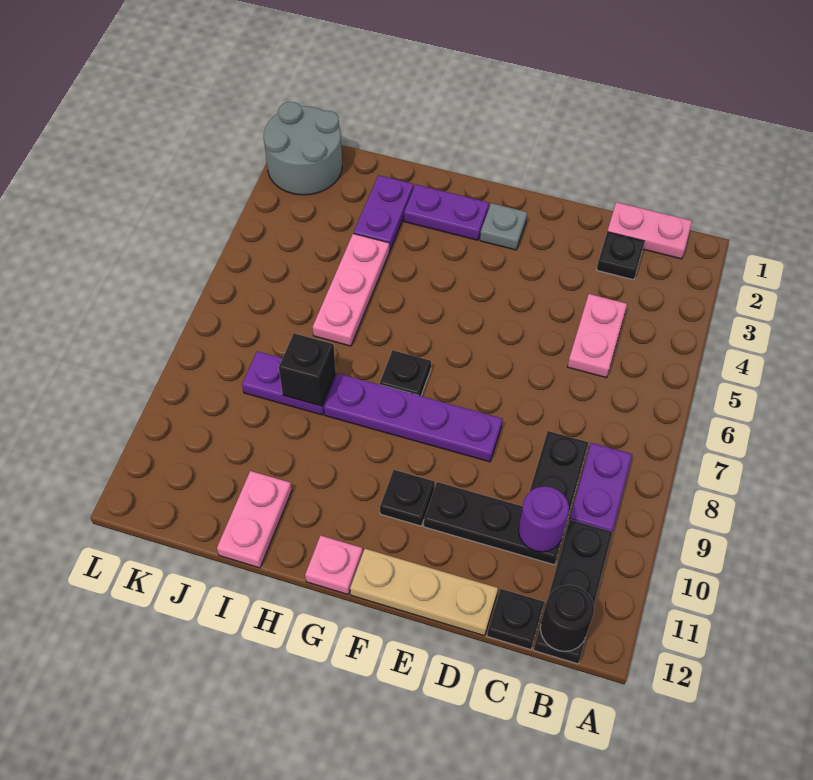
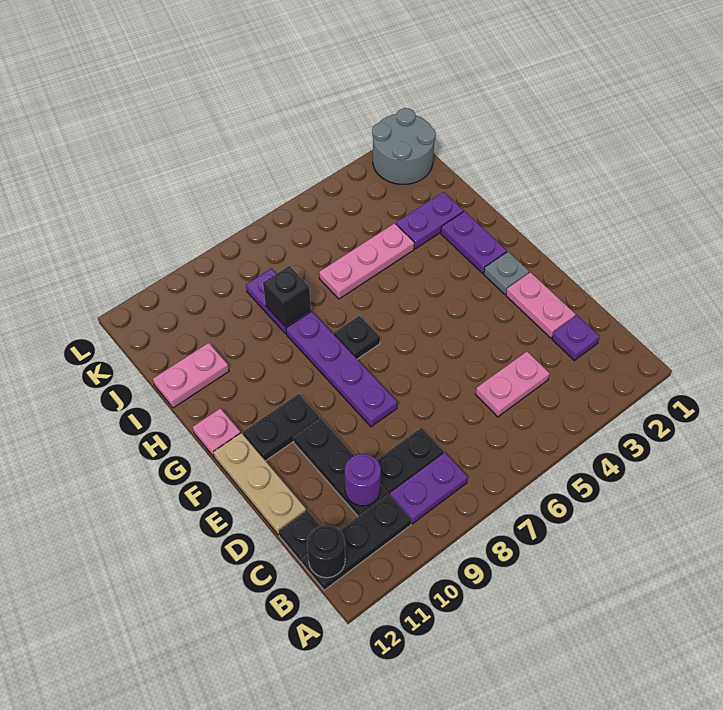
pink plate B1:C1 level 1 -> pink plate D2:E2 level 1
black plate C2 level 1 -> purple plate C2 level 1
black plate F10 level 1 -> black plate F10:F11 level 1

